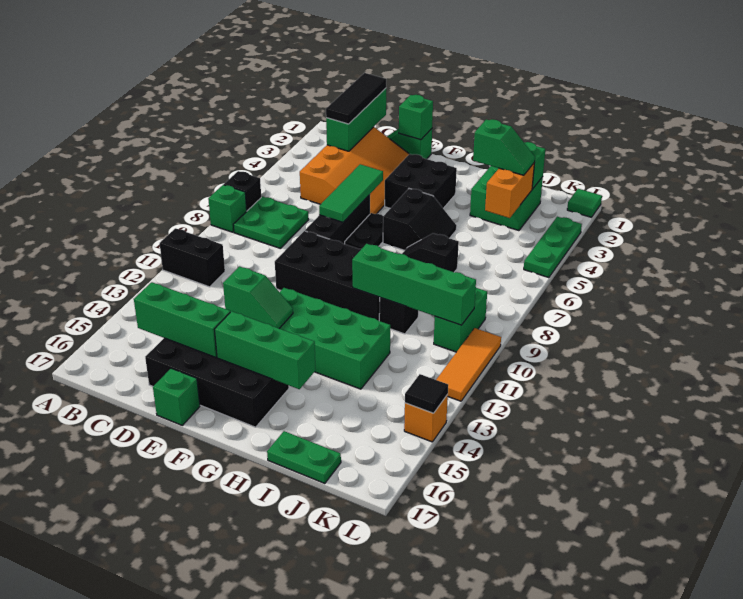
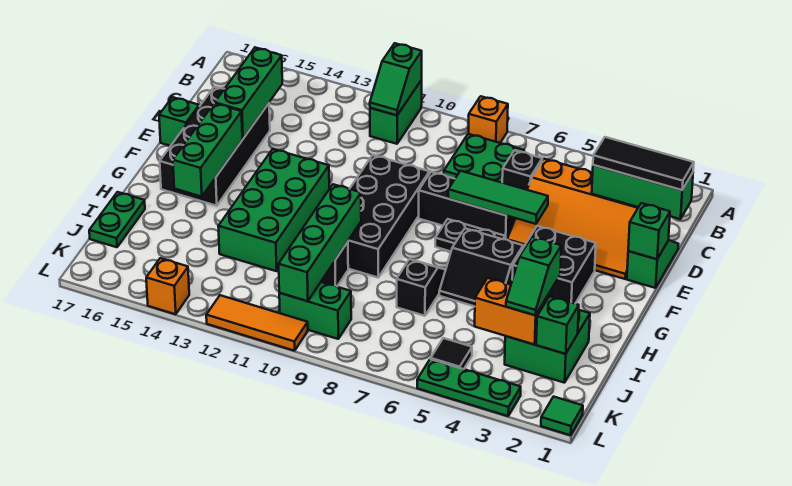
black brick A7 level 1 -> black brick C6 level 1
green brick A8 level 1 -> orange brick A8 level 1
black brick A11:B11 level 1 -> green brick A11:B11 level 1
green slope E13:F13 level 2 top E -> green slope A11:B11 level 2 top A
black tile L14 level 2 -> black tile K5 level 1

